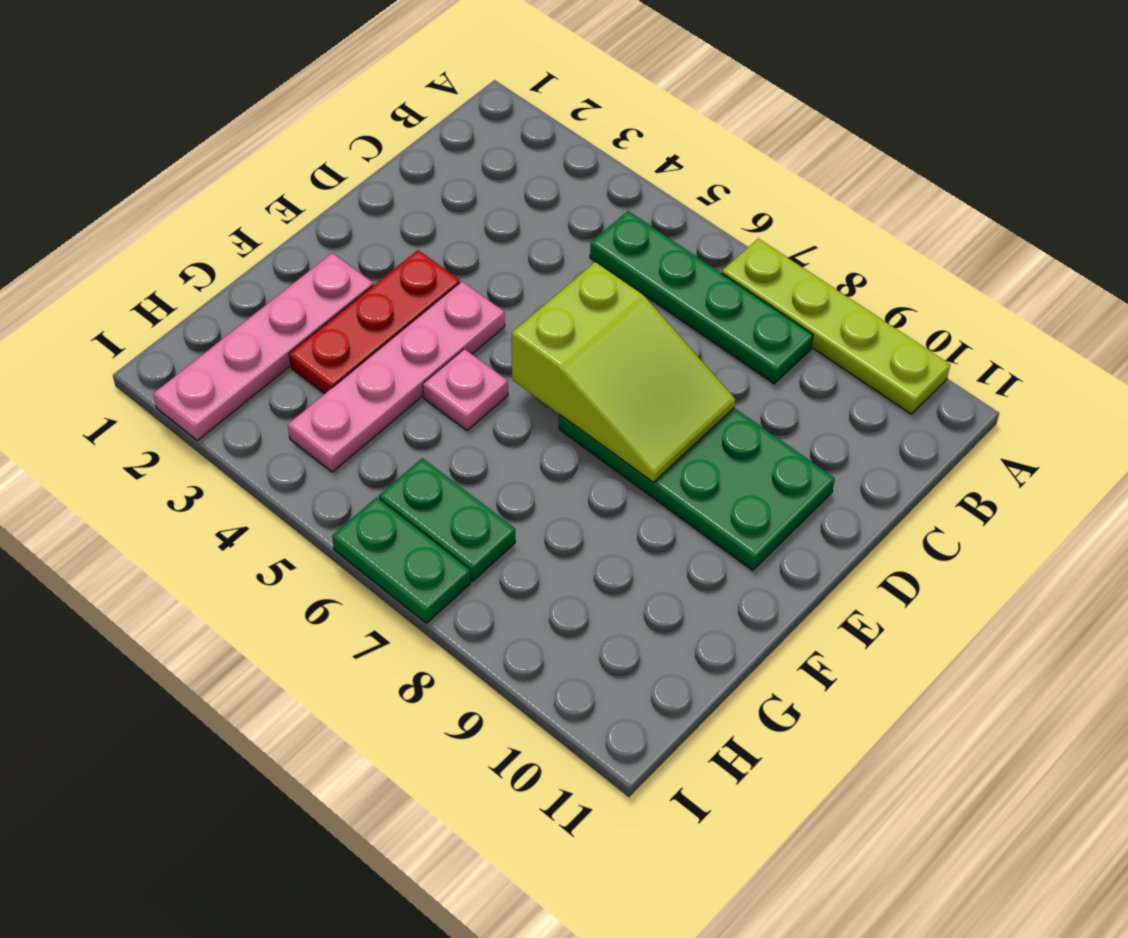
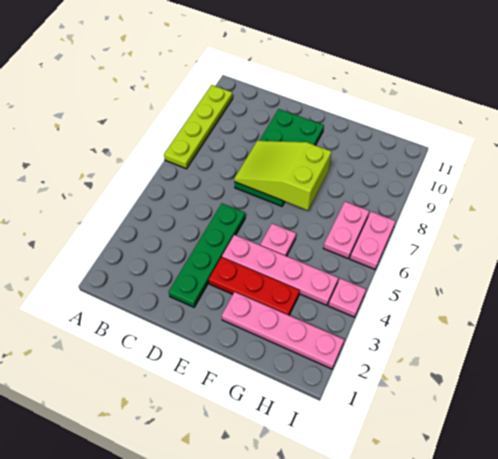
green plate B5:B8 level 1 -> green plate D2:D5 level 1
lime slope D6:E8 level 2 top 6 -> lime slope D7:F8 level 2 top F
green plate H6:H7 level 1 -> pink plate H6:H7 level 1
none -> pink plate I4 level 1
green plate I6:I7 level 1 -> pink plate I6:I7 level 1

